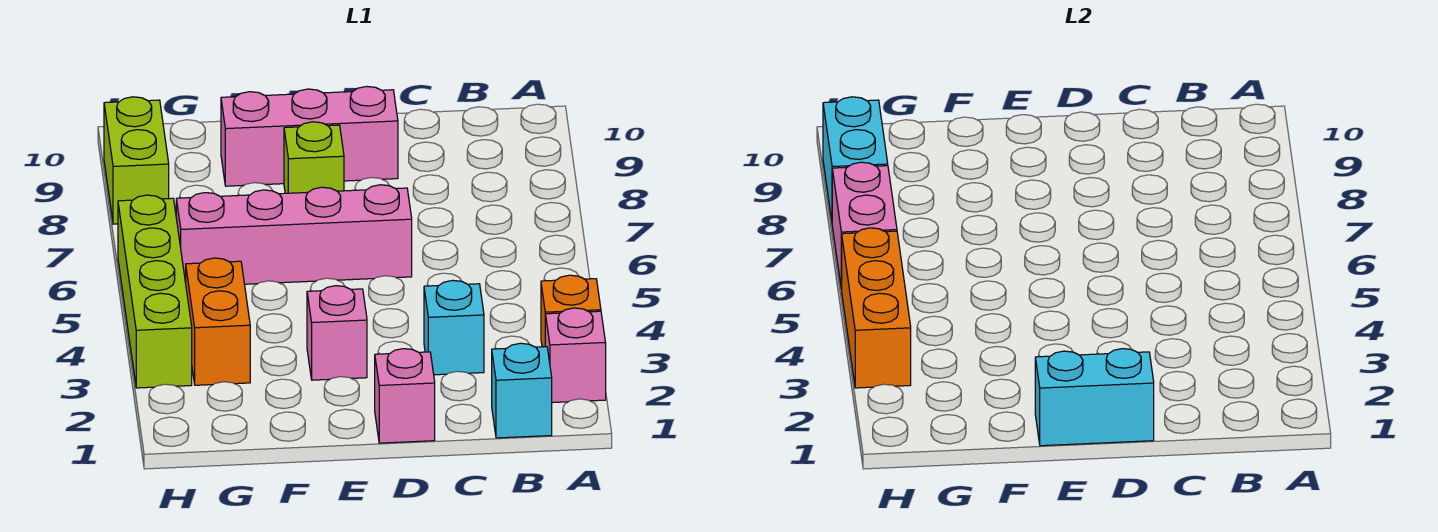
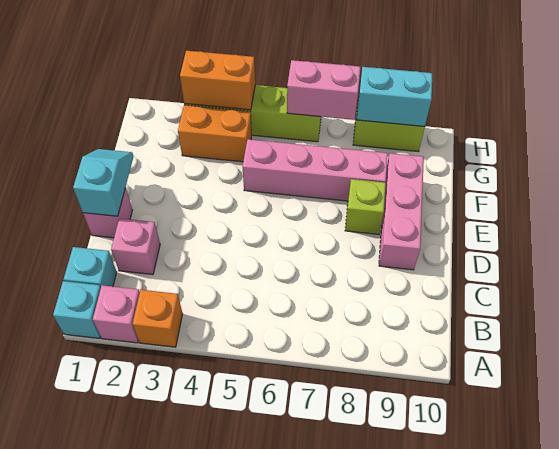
cyan brick C3 level 1 -> cyan brick A1 level 1
cyan brick D1:E1 level 2 -> cyan slope D1:E1 level 2 top D
pink brick D6:G6 level 1 -> pink brick F5:F8 level 1
pink brick E3 level 1 -> pink brick C2 level 1
orange brick H3:H5 level 2 -> orange brick H3:H4 level 2

